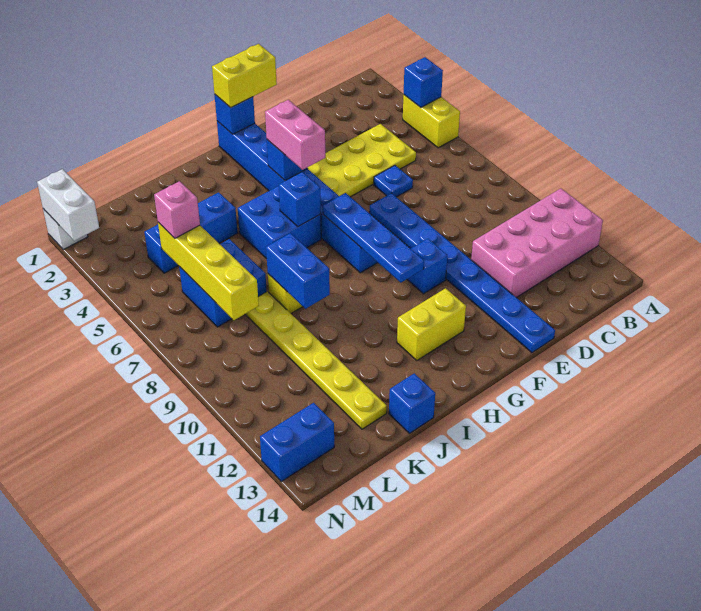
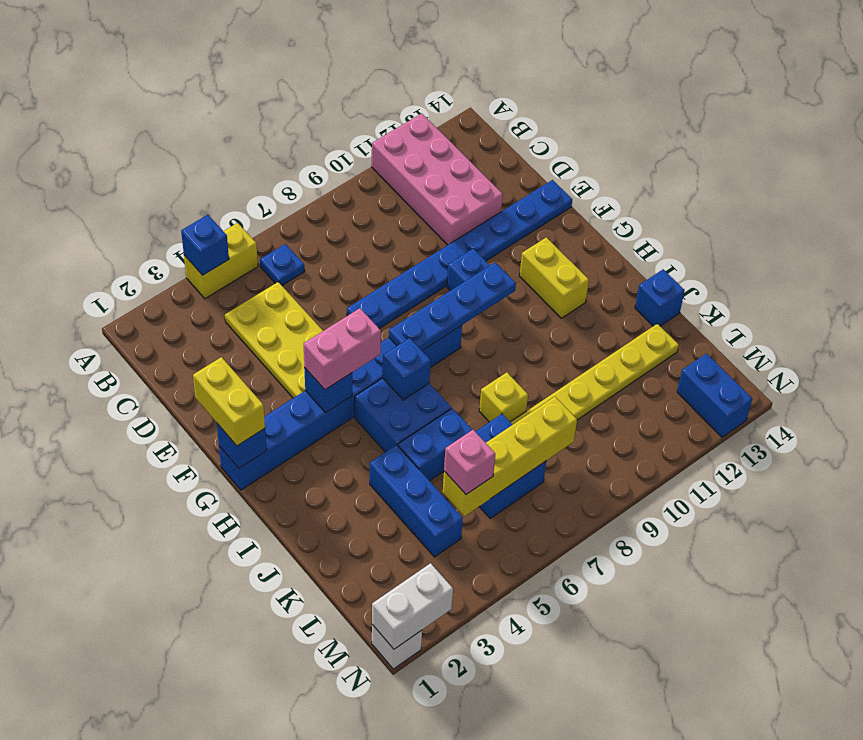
blue plate D6 level 1 -> blue plate B6 level 1
blue brick J8:J9 level 2 -> blue brick J5:J6 level 1

